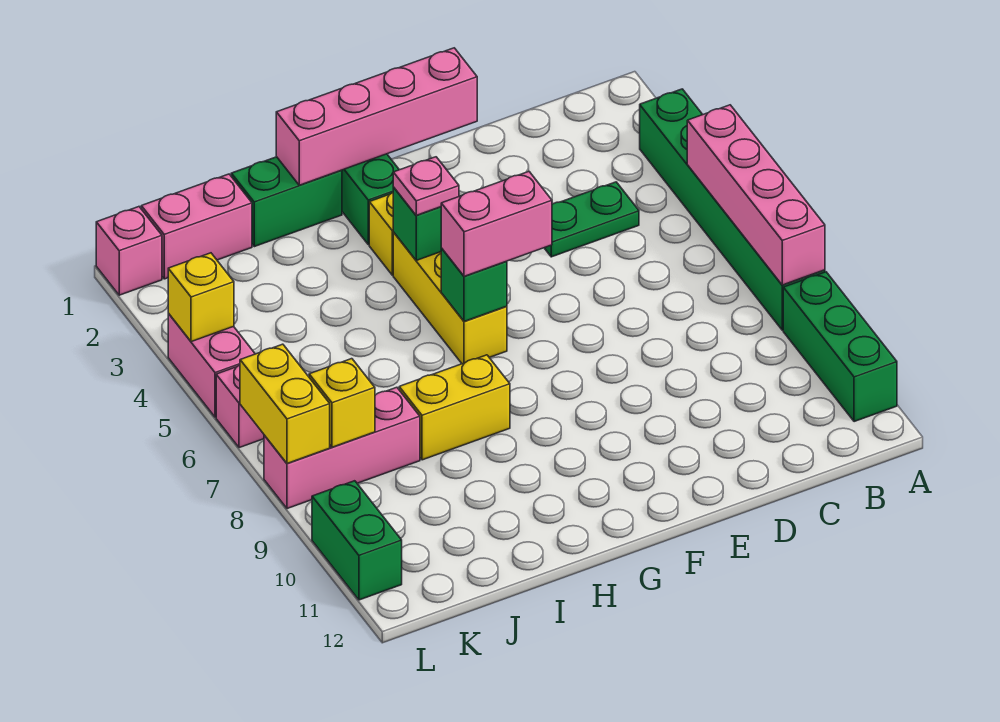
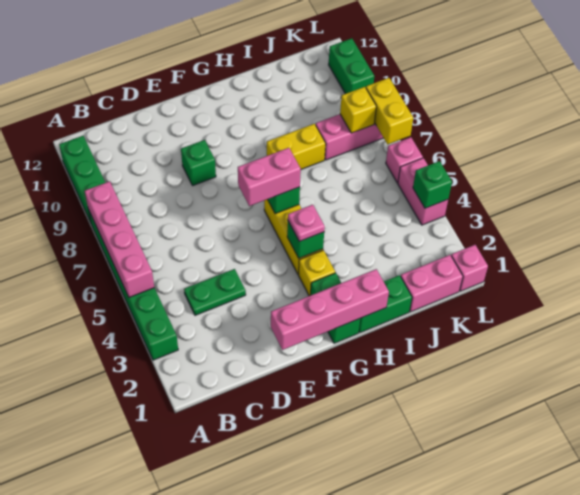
none -> green brick E9 level 1
yellow brick L4 level 2 -> green brick L4 level 2

